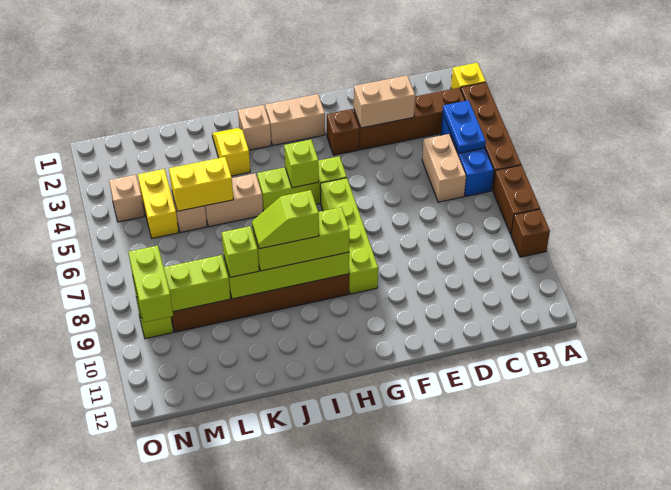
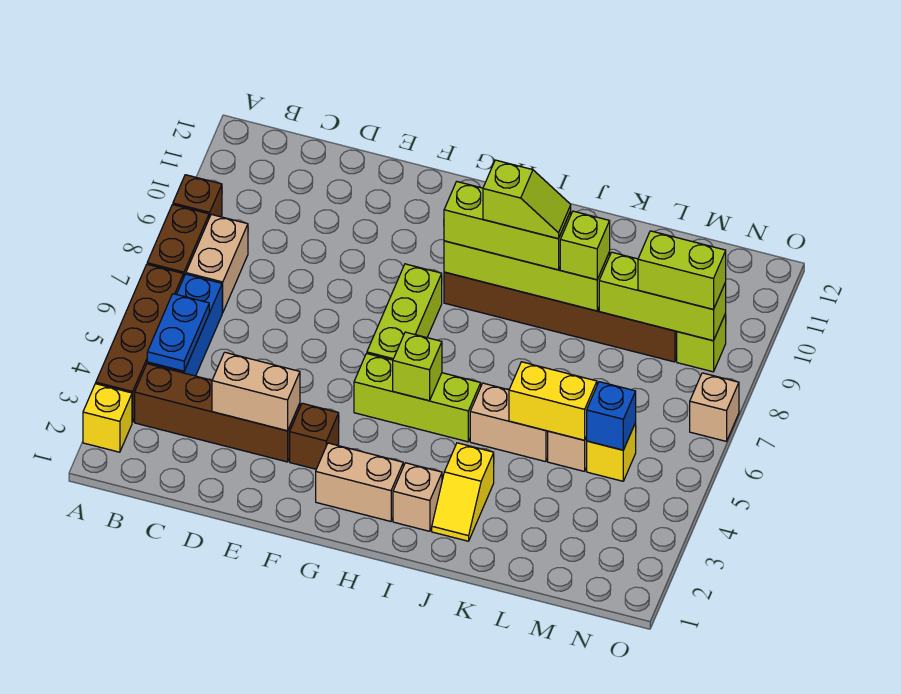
tan brick C5:C6 level 1 -> tan brick B7:B8 level 1
lime brick G6:G9 level 1 -> lime brick G6:G8 level 1
yellow brick M4:M5 level 1 -> yellow brick M5 level 1
none -> blue brick M5 level 2
tan brick N4 level 1 -> tan brick O7 level 1
lime brick N9:N10 level 3 -> lime brick M9:N9 level 3

